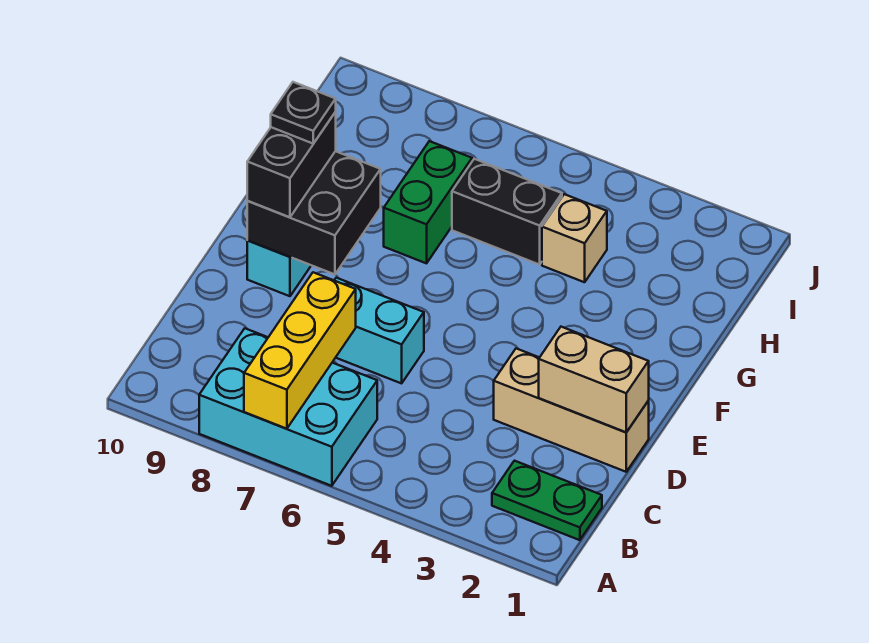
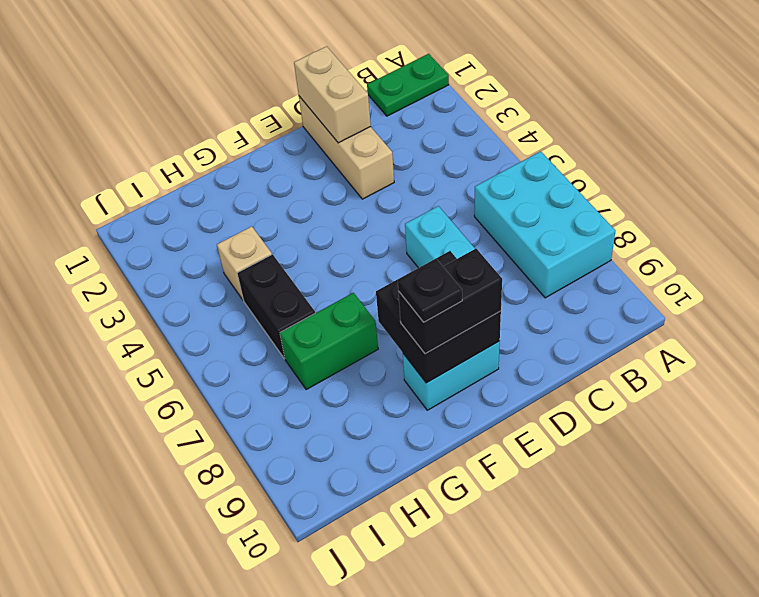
yellow brick A7:C7 level 2 -> none
green plate B1:B2 level 1 -> green plate A1:B1 level 1

